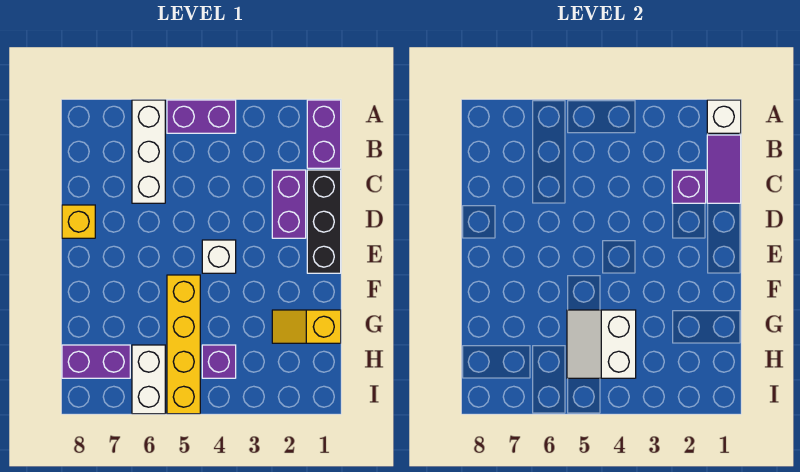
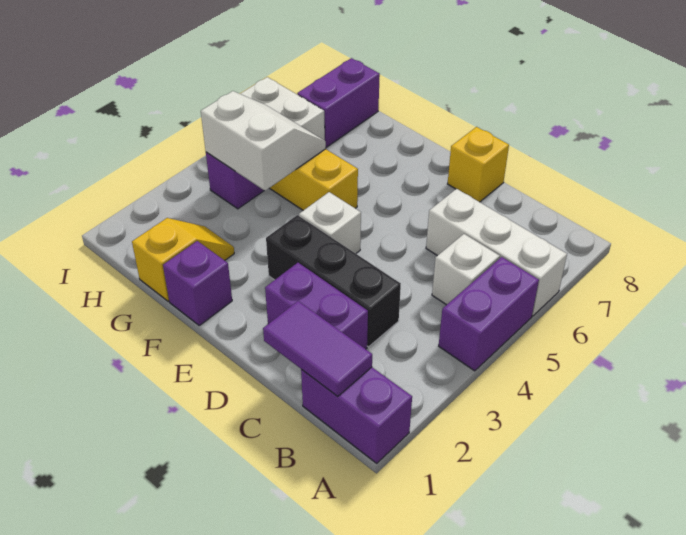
white brick A1 level 2 -> white brick B5 level 1
black brick C1:E1 level 1 -> black brick C3:E3 level 1
purple brick C2 level 2 -> purple brick F1 level 1

